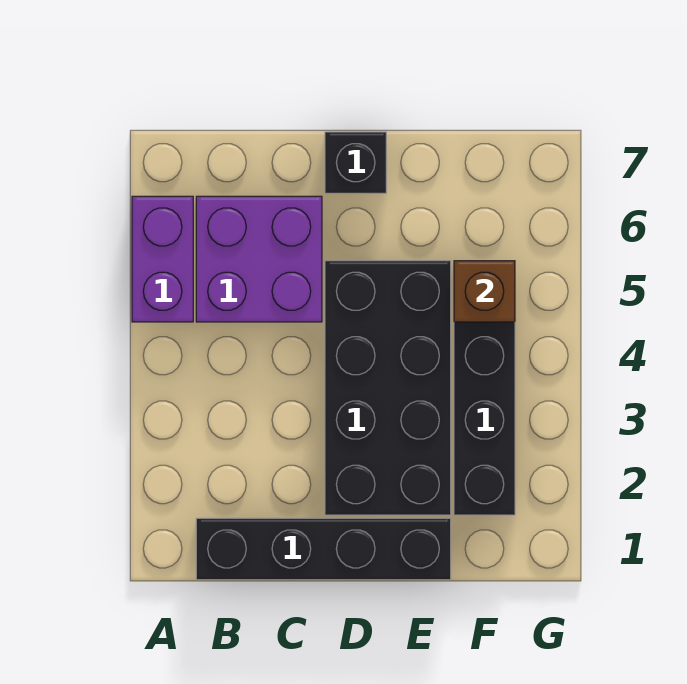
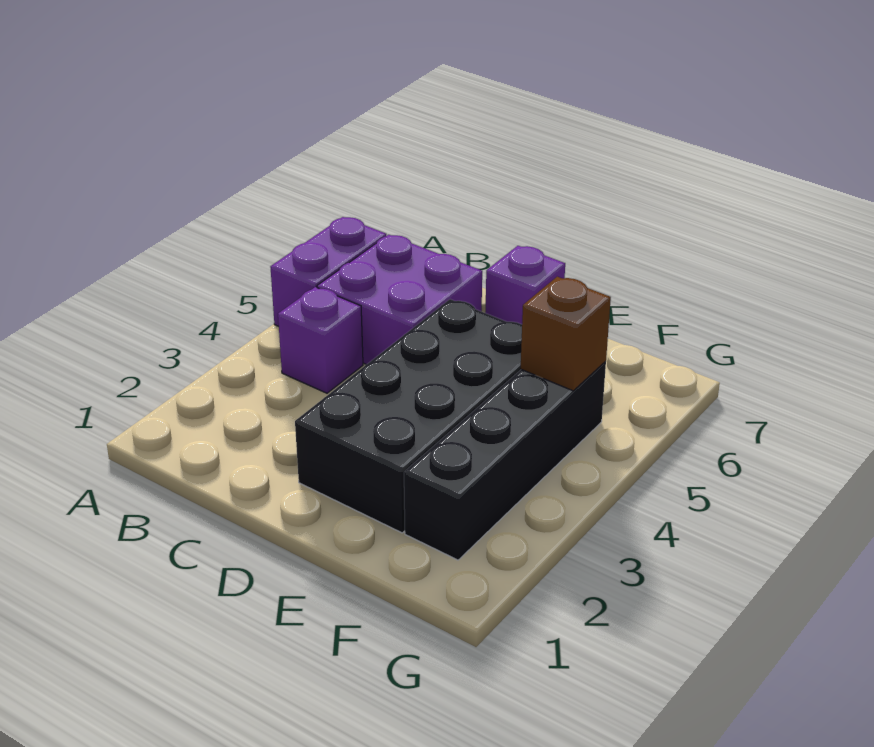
black brick B1:E1 level 1 -> none
none -> purple brick B4 level 1
black brick D7 level 1 -> purple brick D7 level 1

